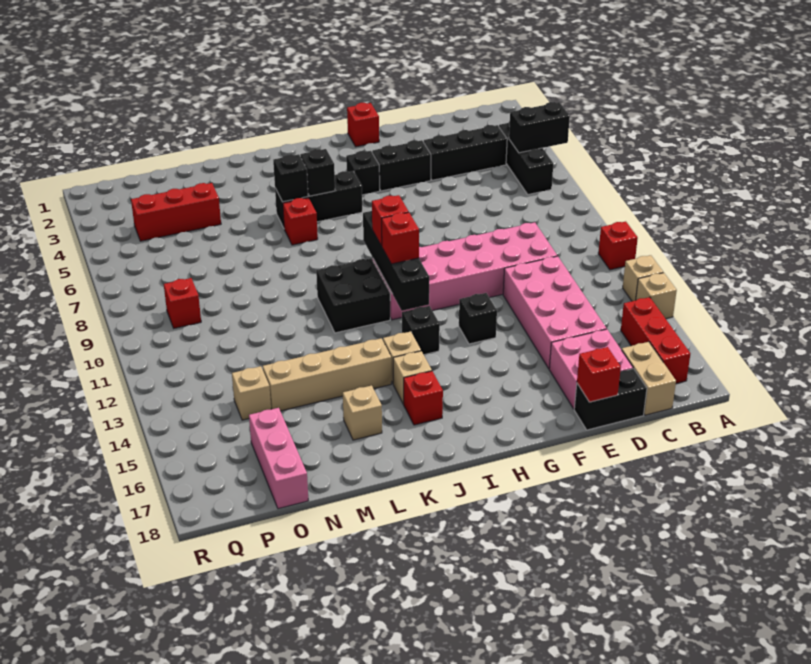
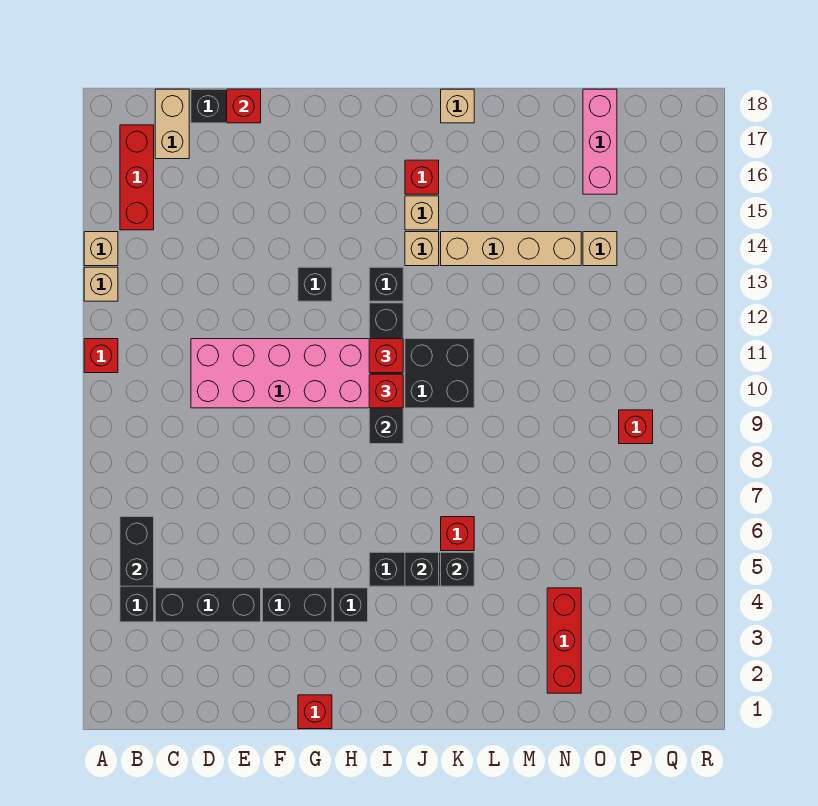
black brick A5:B5 level 2 -> black brick B5:B6 level 2
pink brick D12:E15 level 1 -> none
pink brick D16:E17 level 1 -> none
tan brick L16 level 1 -> tan brick K18 level 1
red brick N4:P4 level 1 -> red brick N2:N4 level 1

